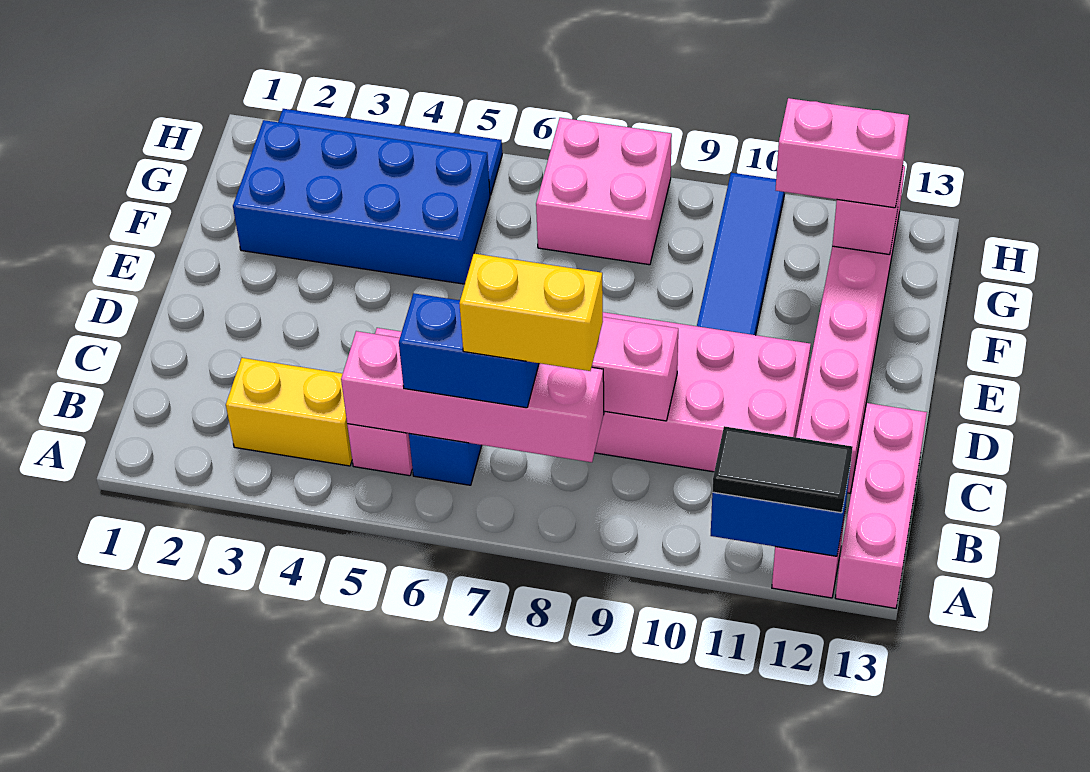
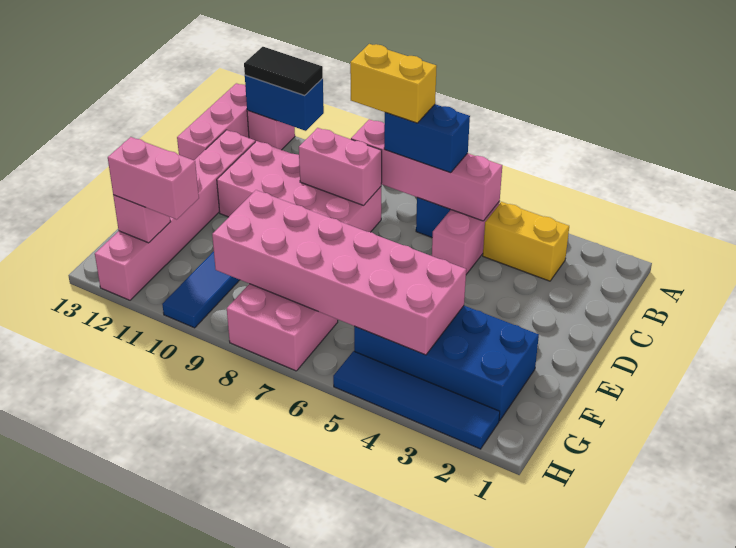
none -> pink brick F4:G9 level 2

